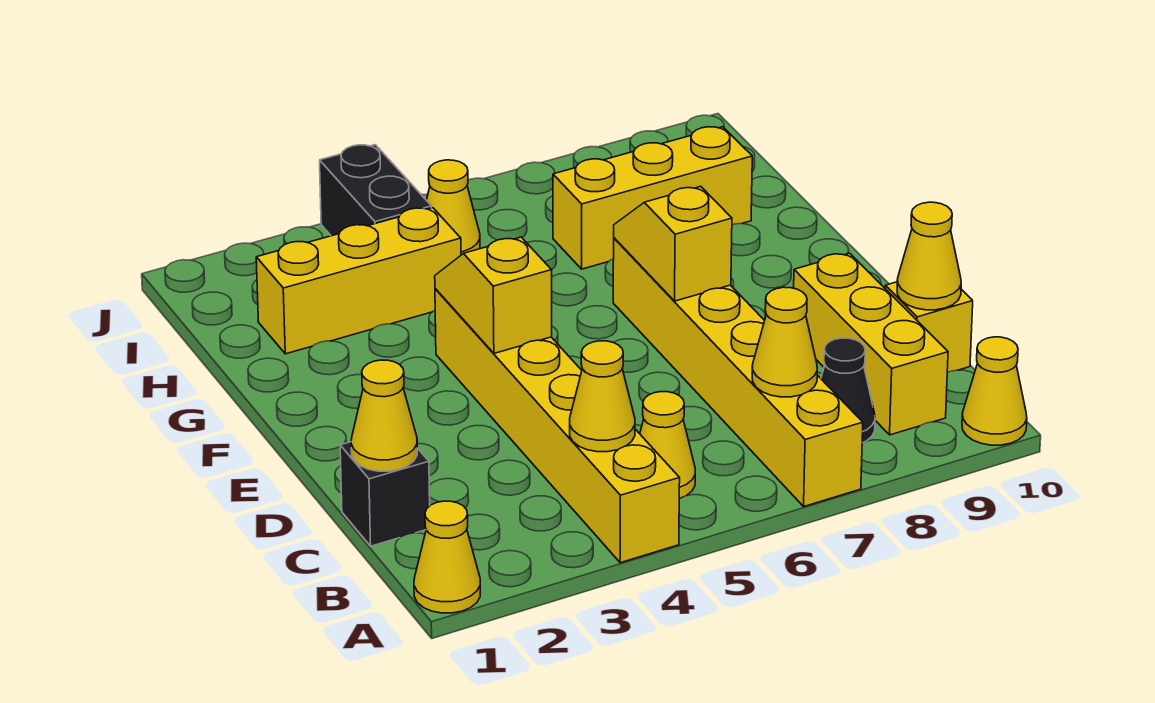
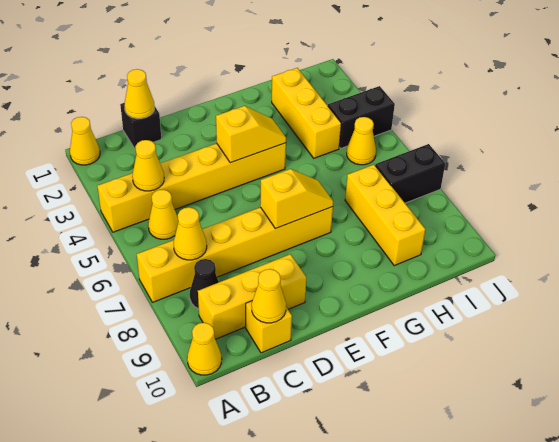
none -> black brick I7:J7 level 1

